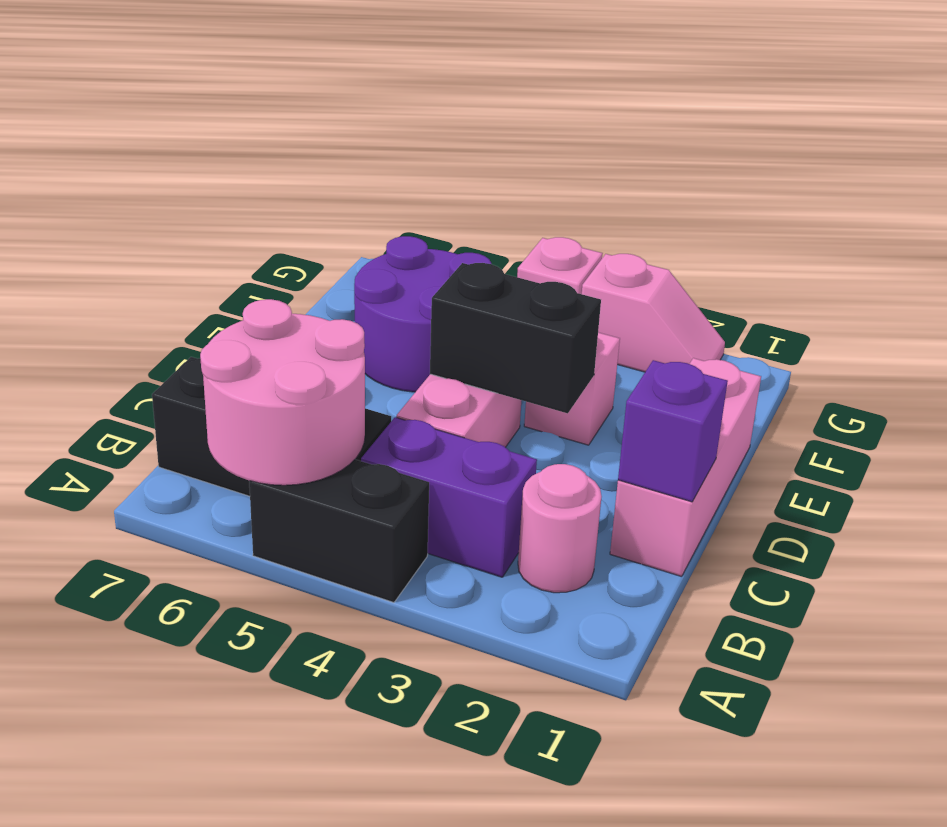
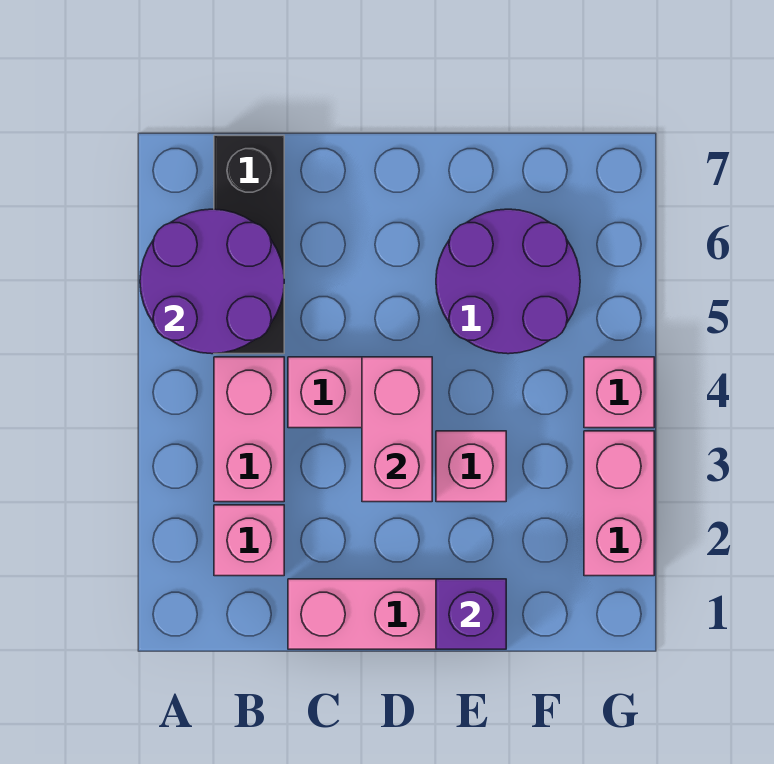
black brick A4:A5 level 1 -> none
pink round brick A5:B6 level 2 -> purple round brick A5:B6 level 2
pink round brick B2 level 1 -> pink brick B2 level 1
purple brick B3:B4 level 1 -> pink brick B3:B4 level 1
purple brick C1 level 2 -> purple brick E1 level 2
black brick D3:D4 level 2 -> pink brick D3:D4 level 2
pink slope G2:G3 level 1 top 3 -> pink brick G2:G3 level 1

